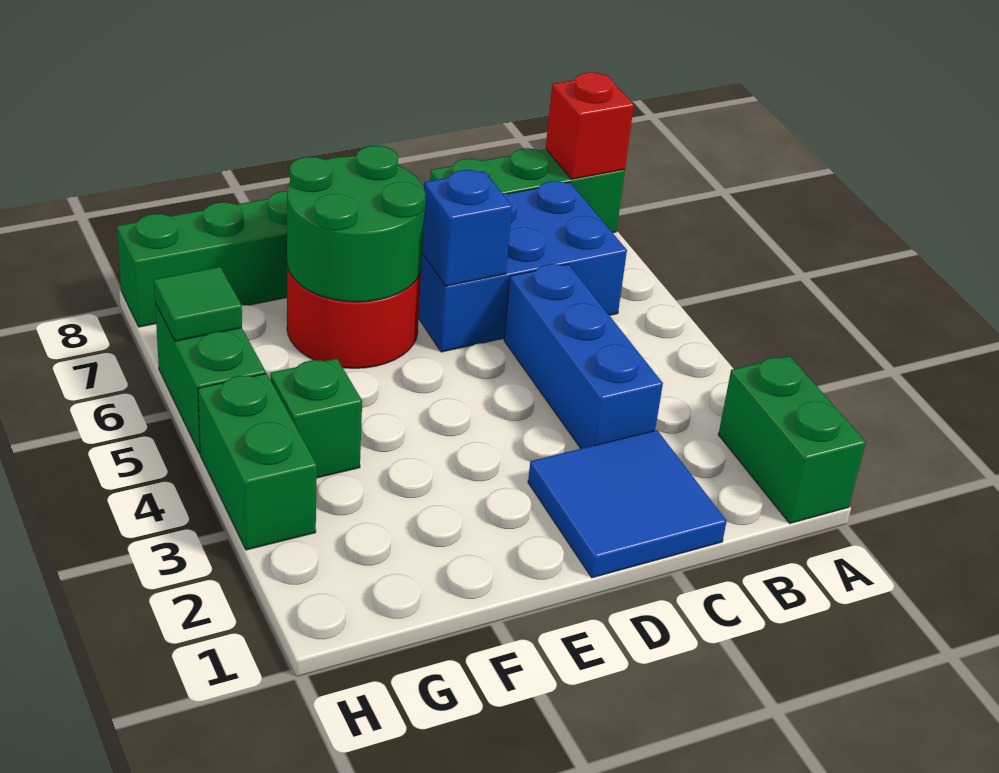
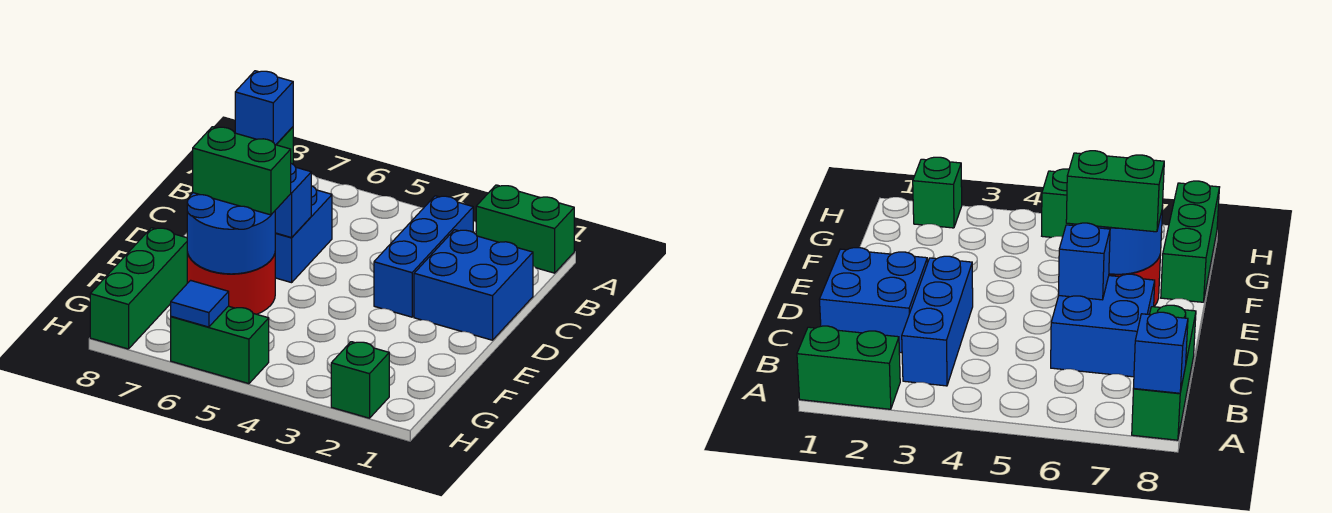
red brick A8 level 2 -> blue brick A8 level 2
blue brick B6:D7 level 1 -> blue brick C6:D7 level 1
blue tile C1:D2 level 1 -> blue brick C1:D2 level 1
blue brick C3:C5 level 1 -> blue brick B3:D3 level 1
green round brick E6:F7 level 2 -> blue round brick E6:F7 level 2
green brick G4 level 1 -> green brick H2 level 1
green brick H3:H4 level 1 -> green brick E6:E7 level 3
green tile H6 level 2 -> blue tile H6 level 2

